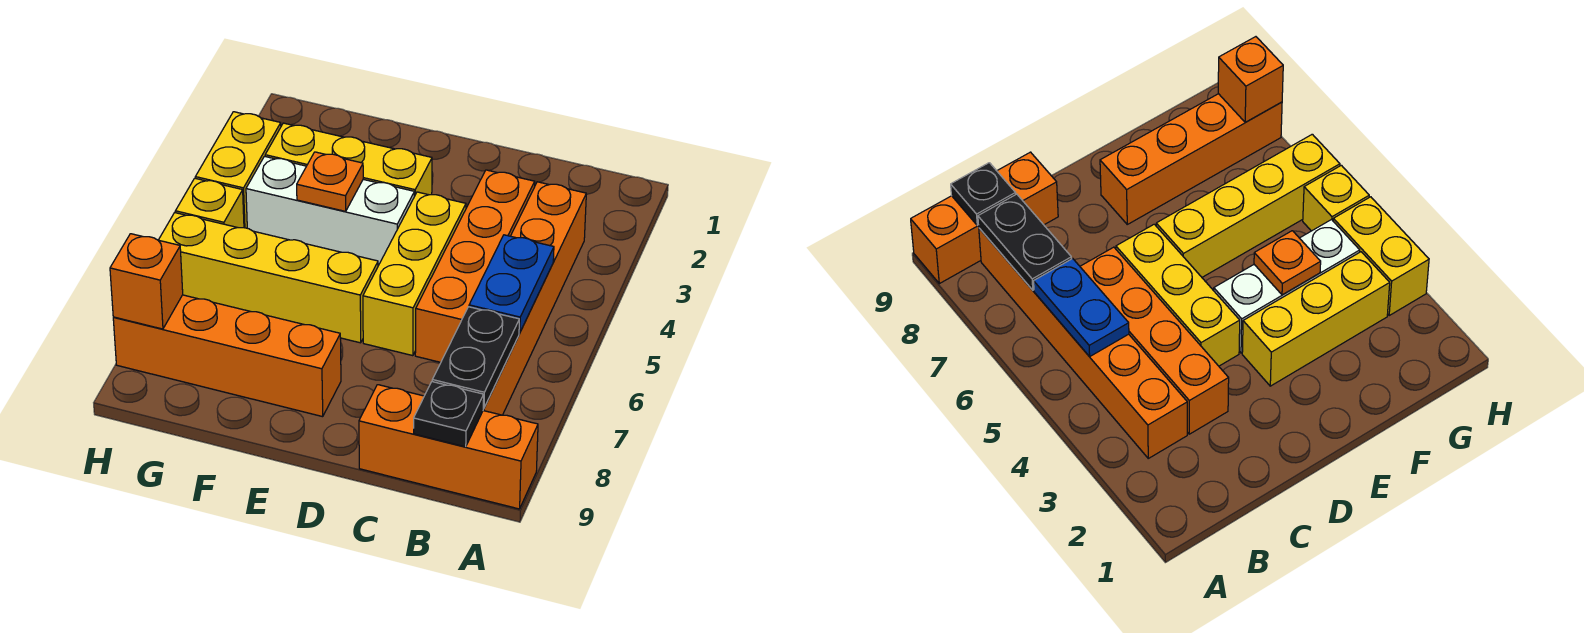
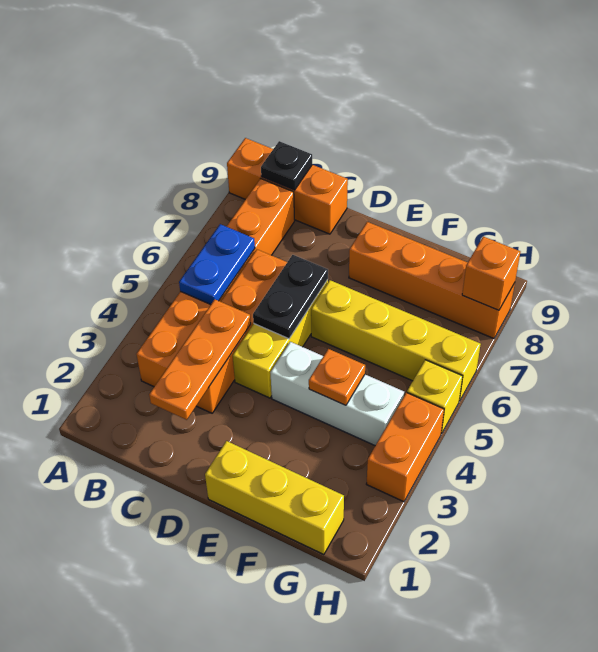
black plate B7:B8 level 2 -> black plate D5:D6 level 2
none -> orange plate C2:C4 level 2
yellow brick E3:G3 level 1 -> yellow brick E1:G1 level 1
yellow brick H3:H4 level 1 -> orange brick H3:H4 level 1

